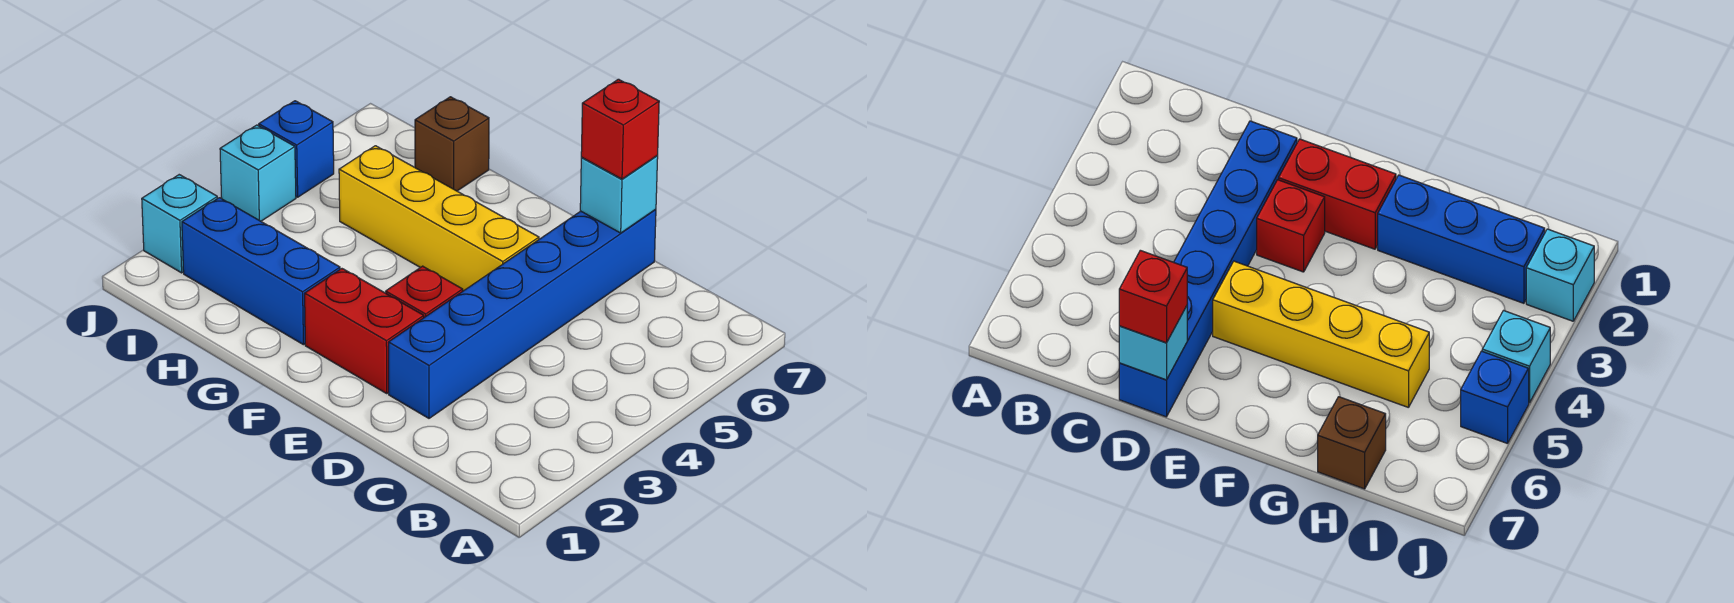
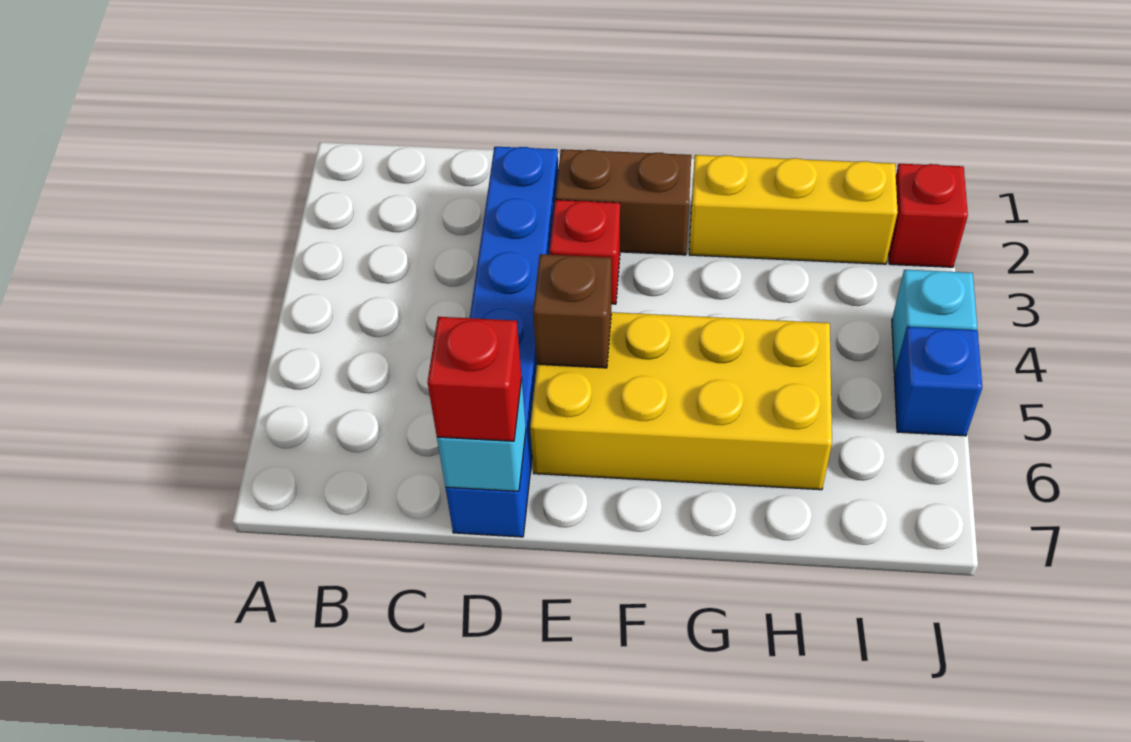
red brick E2:F2 level 1 -> brown brick E2:F2 level 1
yellow brick E5:H5 level 1 -> yellow brick E5:H6 level 1
blue brick G2:I2 level 1 -> yellow brick G2:I2 level 1
brown brick H7 level 1 -> brown brick E5 level 2
cyan brick J2 level 1 -> red brick J2 level 1

